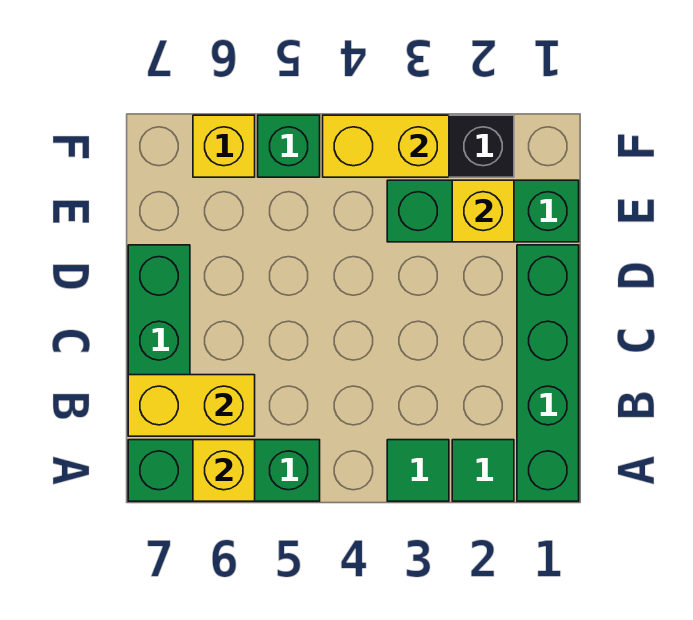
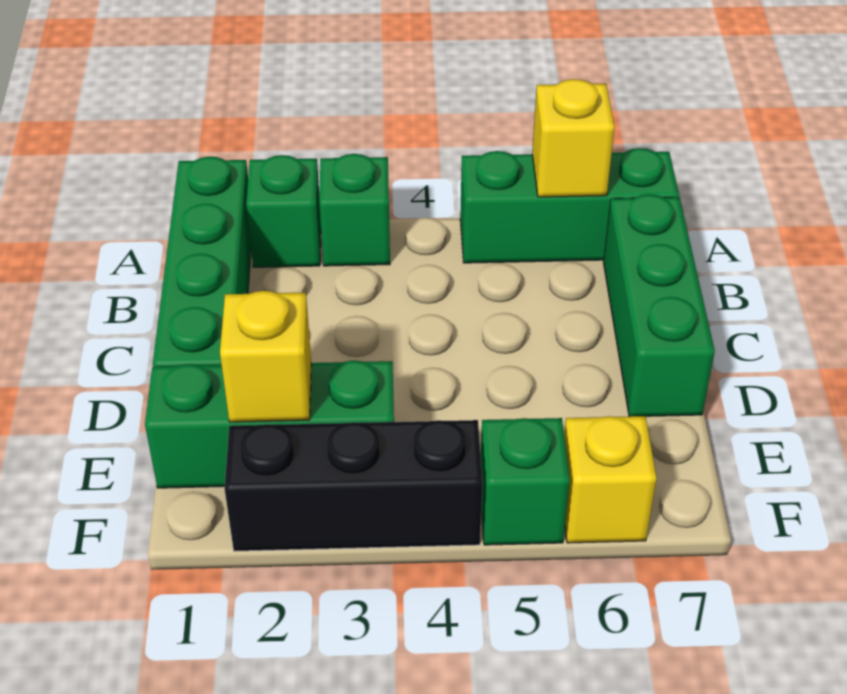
green tile A2 level 1 -> green brick A2 level 1
green tile A3 level 1 -> green brick A3 level 1
yellow brick B6:B7 level 2 -> none
yellow brick F3:F4 level 2 -> none

